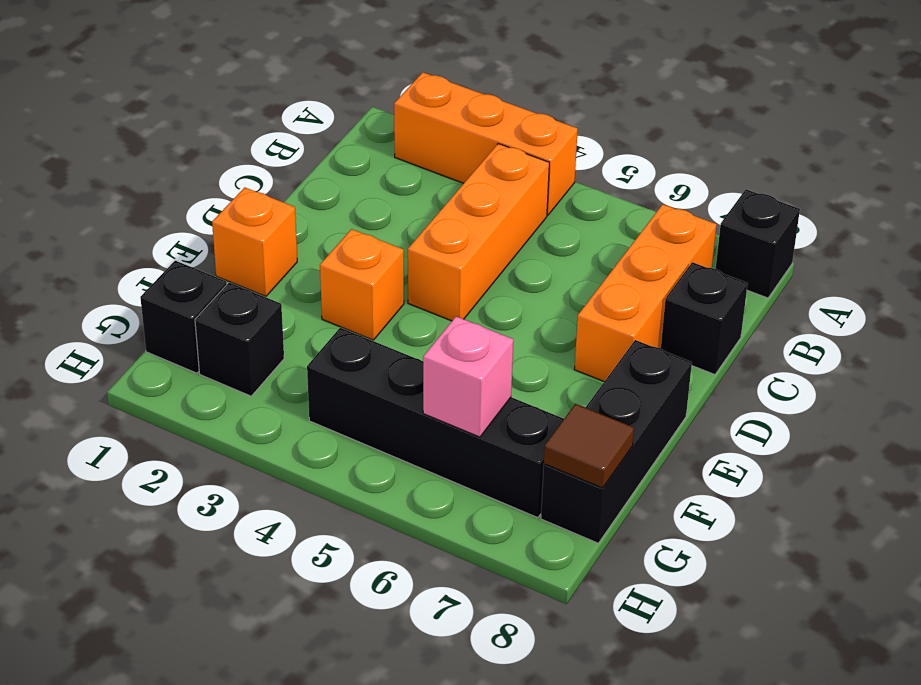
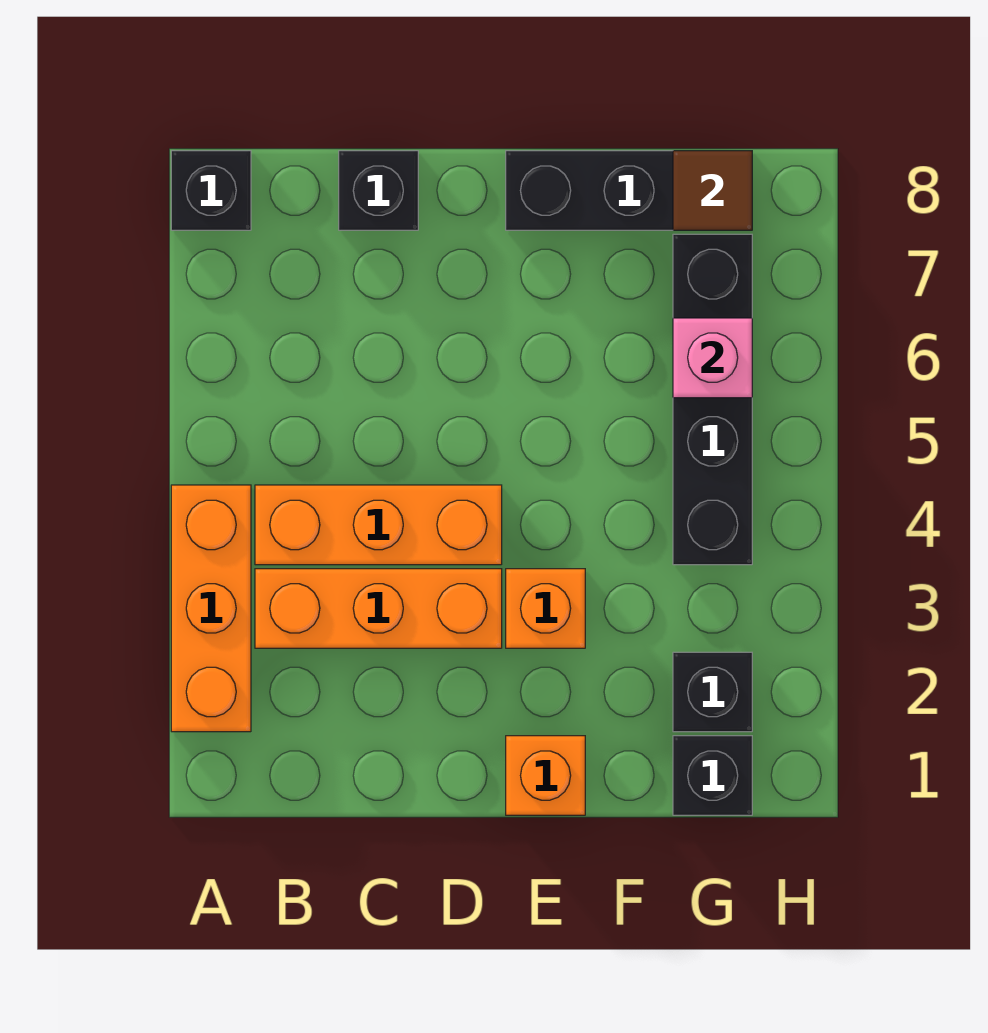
orange brick B7:D7 level 1 -> orange brick B3:D3 level 1

